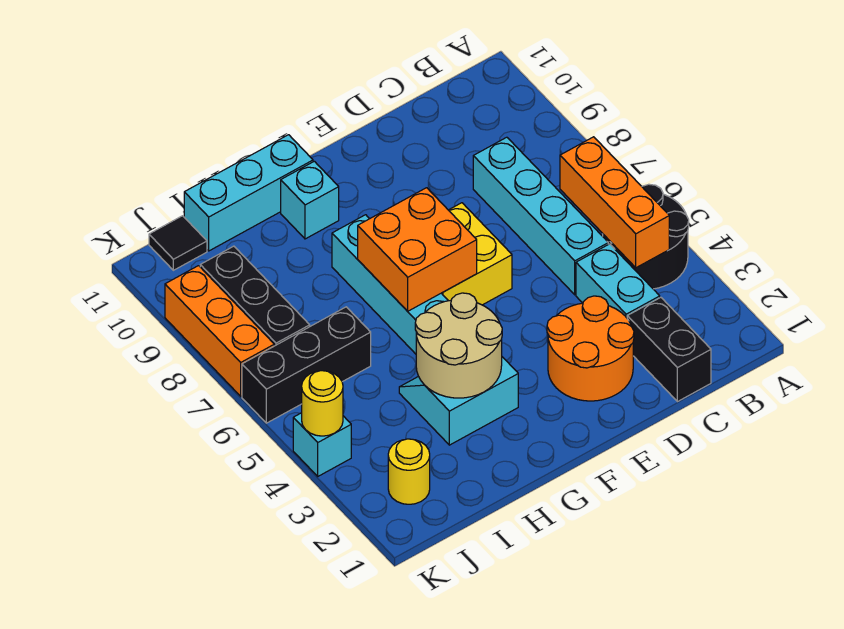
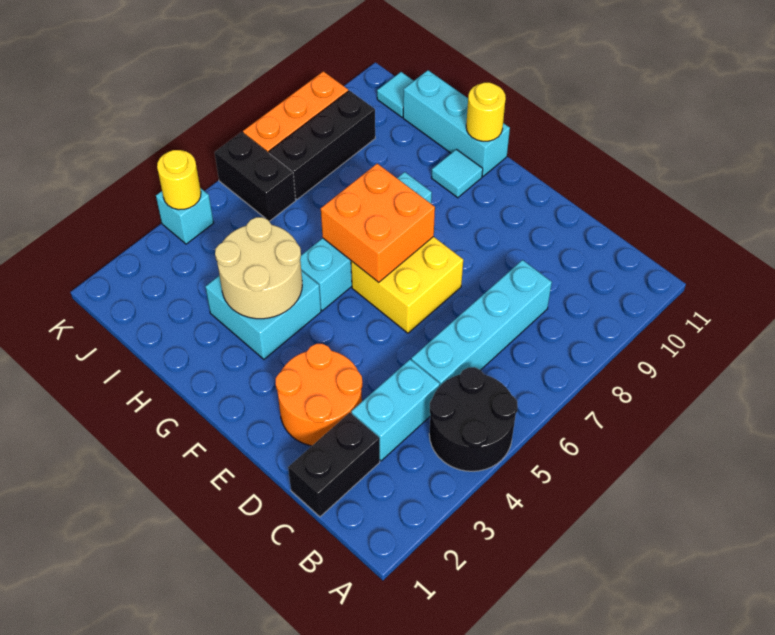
orange brick B4:B6 level 2 -> none
cyan slope G3:H4 level 1 top 3 -> cyan brick G3:H4 level 1
cyan brick G10 level 1 -> cyan tile G10 level 1
black brick I6:K6 level 1 -> black brick J6:K6 level 1
yellow round brick J2 level 1 -> yellow round brick G11 level 2
black tile J11 level 1 -> cyan tile J11 level 1

